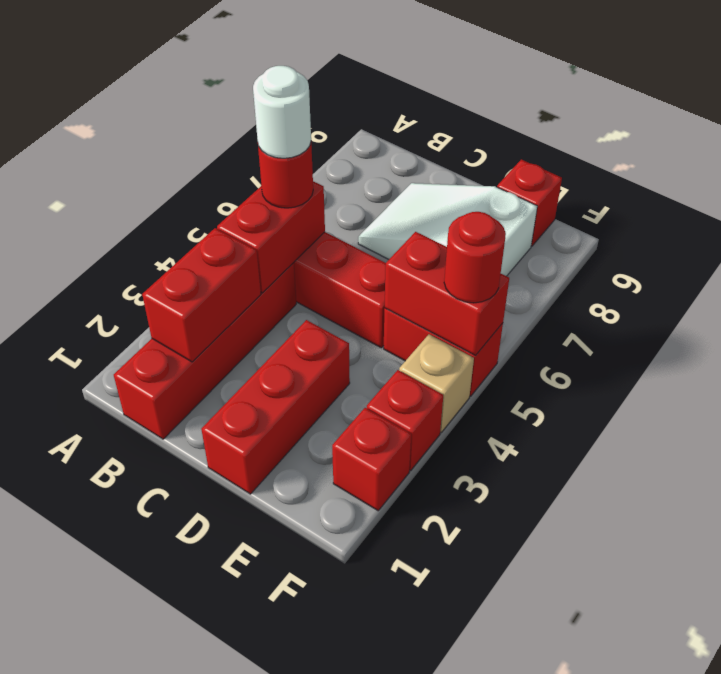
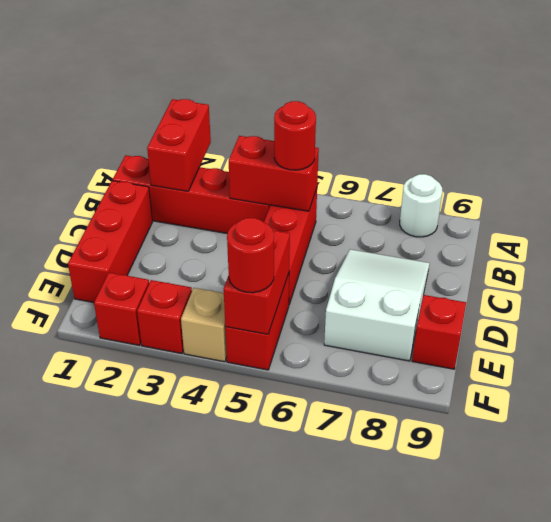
red brick B2:B3 level 2 -> red brick A2:B2 level 2
white round brick B5 level 4 -> white round brick A8 level 1
red brick D1:D3 level 1 -> red brick C1:E1 level 1

